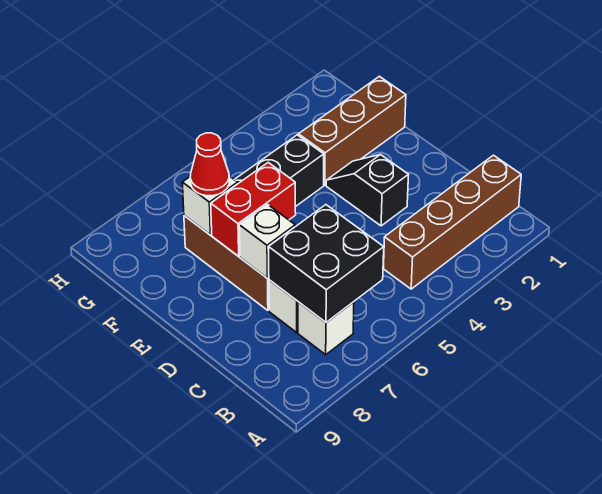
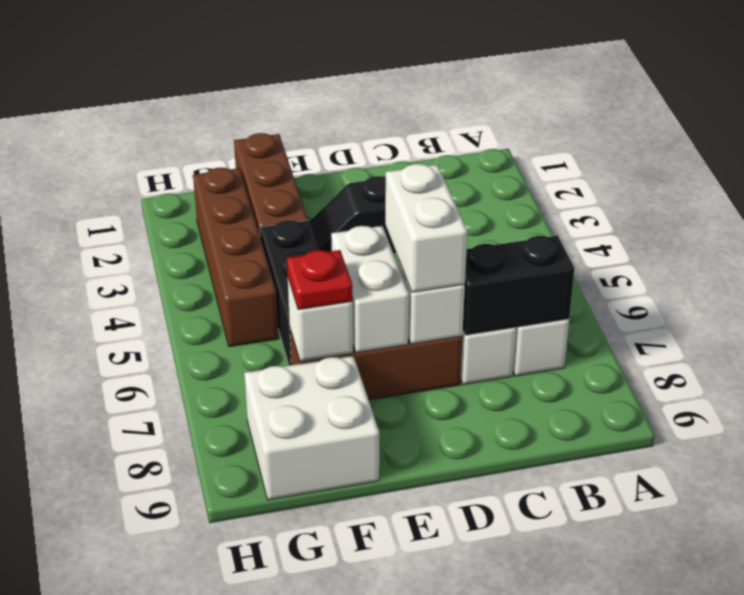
brown brick B1:B4 level 1 -> brown brick G2:G5 level 1
black brick B6:C7 level 2 -> black brick B7:C7 level 2
none -> white brick D6:D7 level 3
red brick E6:E7 level 2 -> white brick E6:E7 level 2
red cone F7 level 3 -> red plate F7 level 3
none -> white brick F8:G9 level 1

